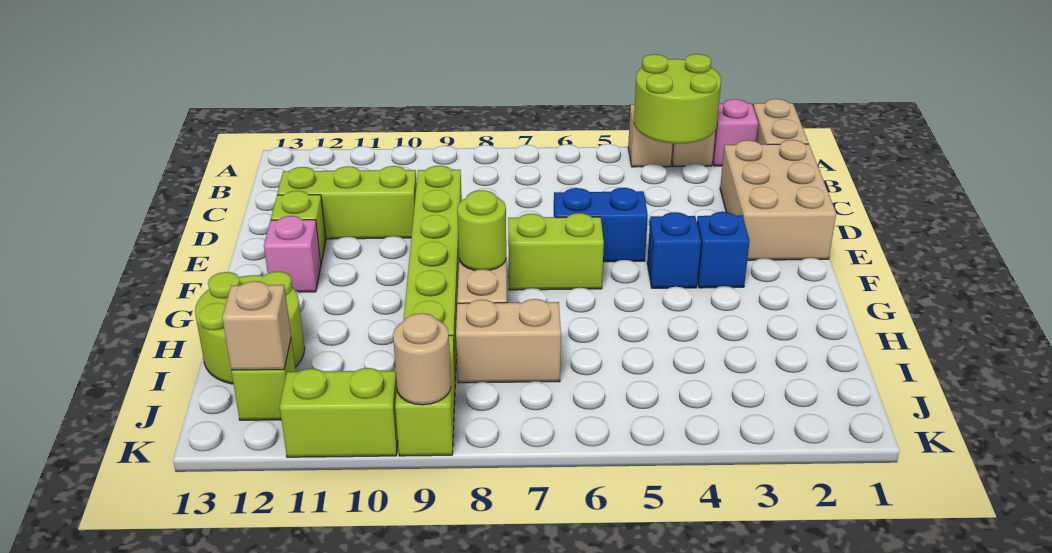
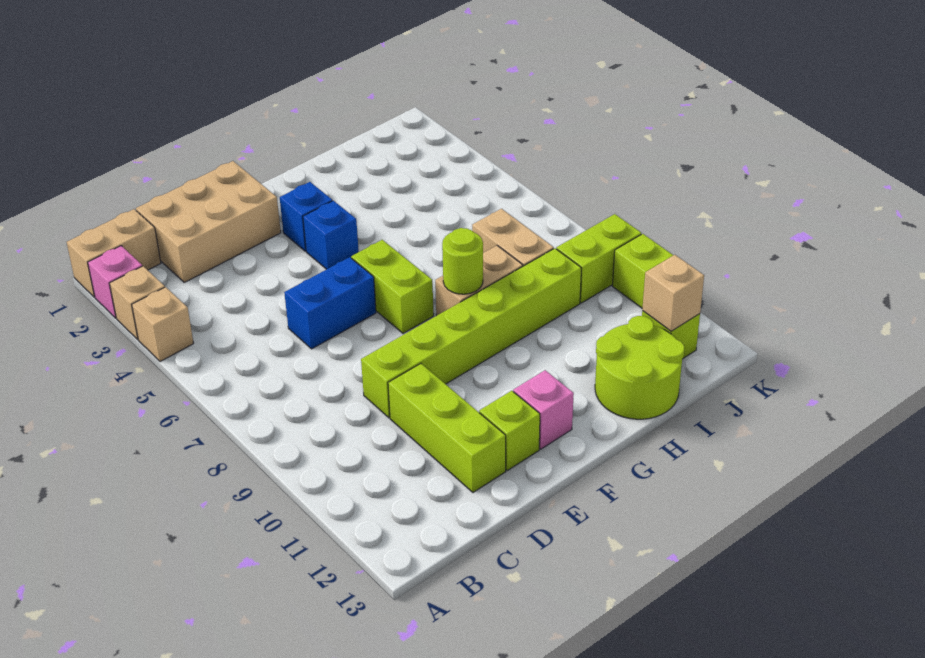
lime round brick A3:B4 level 2 -> none
blue brick E5:E6 level 1 -> blue brick D6:E6 level 1
tan round brick K9 level 2 -> none

